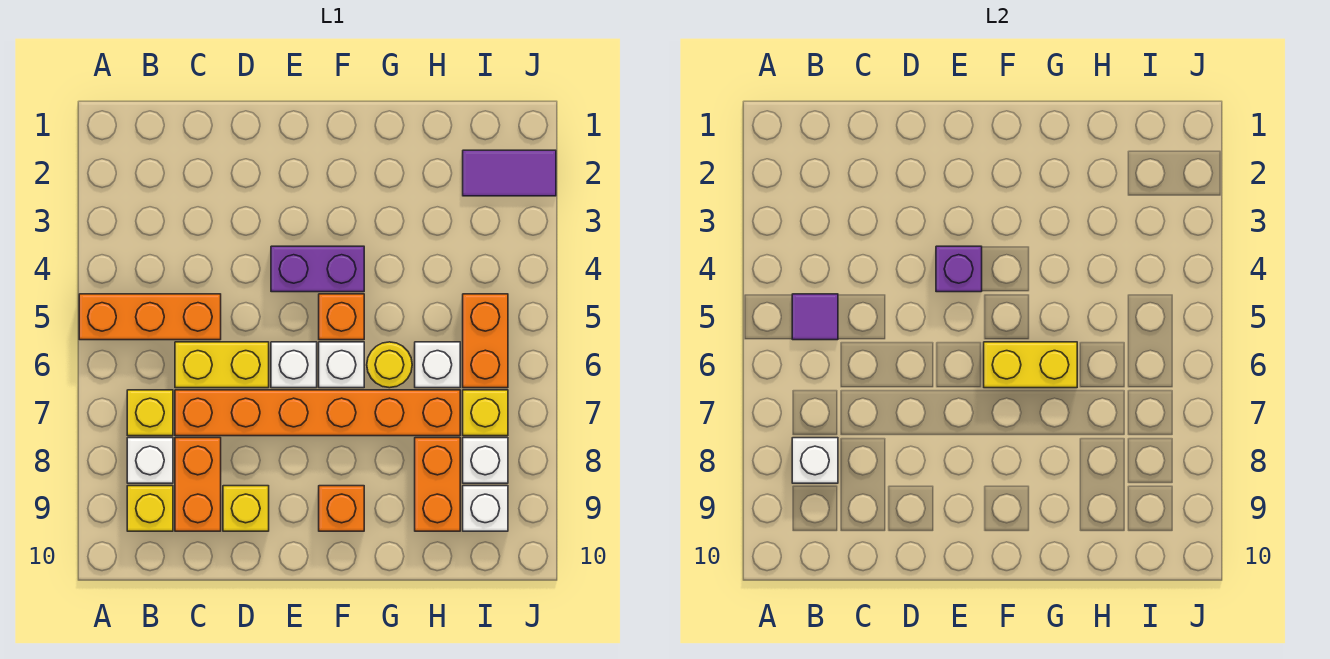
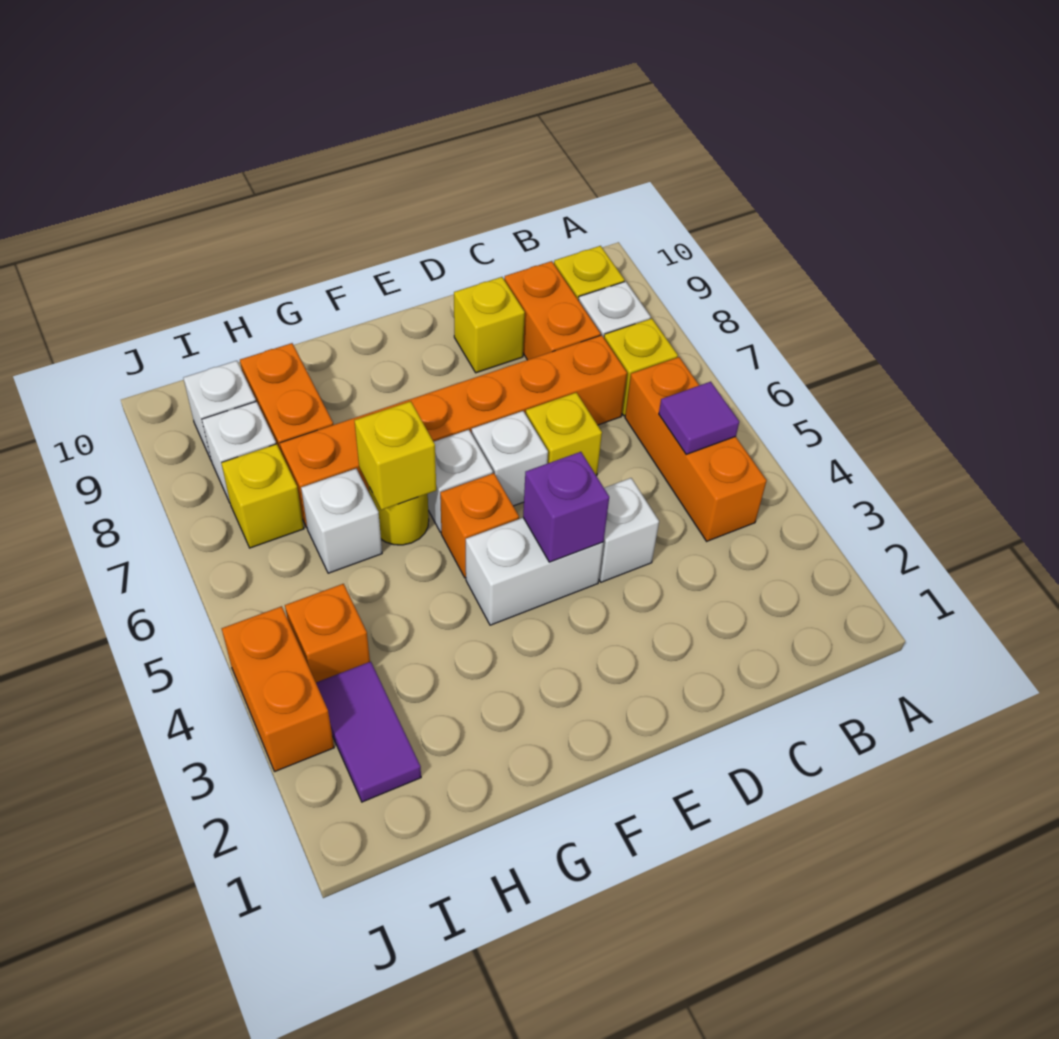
orange brick A5:C5 level 1 -> orange brick B4:B6 level 1
white brick B8 level 2 -> white brick D4 level 1
yellow brick C6:D6 level 1 -> yellow brick D6 level 1
purple brick E4:F4 level 1 -> white brick E4:F4 level 1
yellow brick F6:G6 level 2 -> yellow brick G6 level 2
orange brick F9 level 1 -> orange brick I4 level 1
purple tile I2:J2 level 1 -> purple tile I2:I3 level 1
orange brick I5:I6 level 1 -> orange brick J3:J4 level 1

